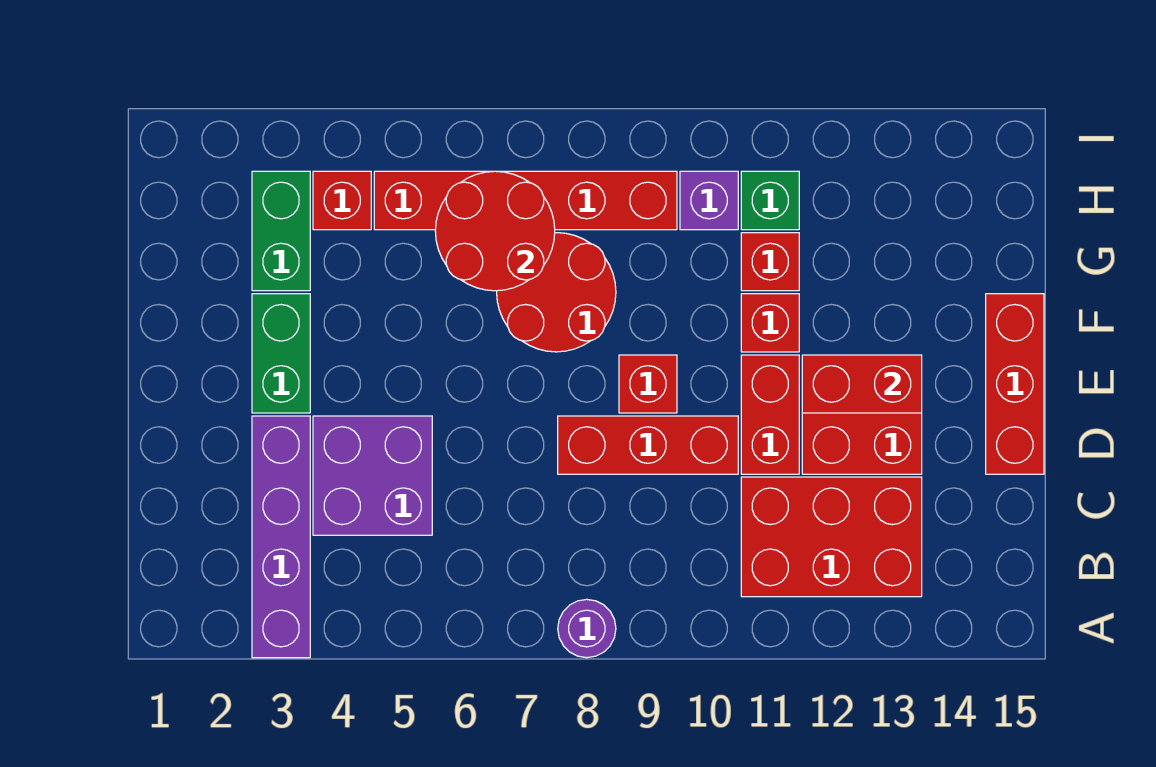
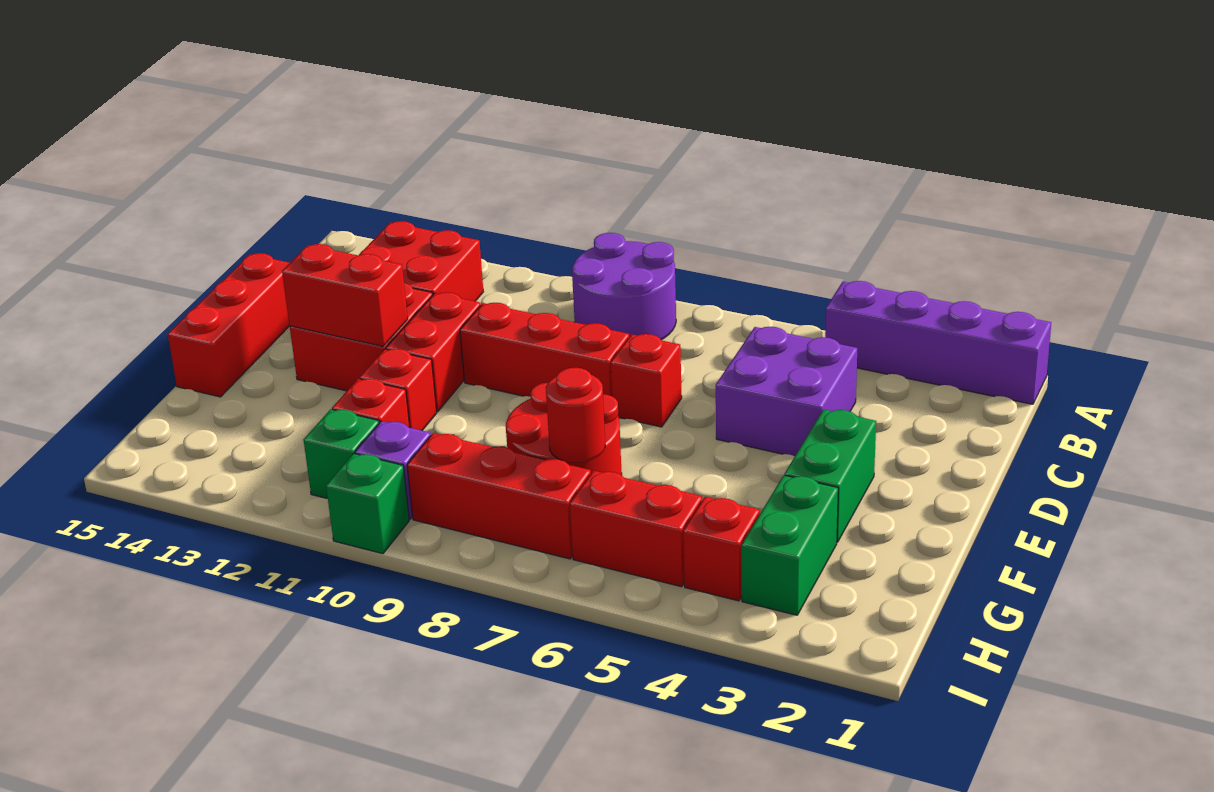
purple brick A3:D3 level 1 -> purple brick A1:A4 level 1
purple round brick A8 level 1 -> purple round brick A8:B9 level 1
red brick B11:C13 level 1 -> red brick B12:C13 level 1
red brick E9 level 1 -> red brick D7 level 1
red round brick G6:H7 level 2 -> red round brick G7 level 2
none -> green brick I10 level 1

